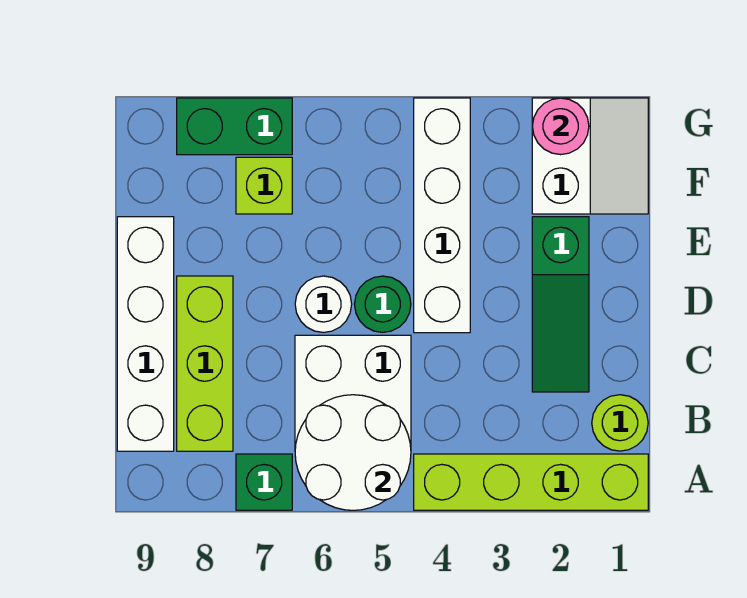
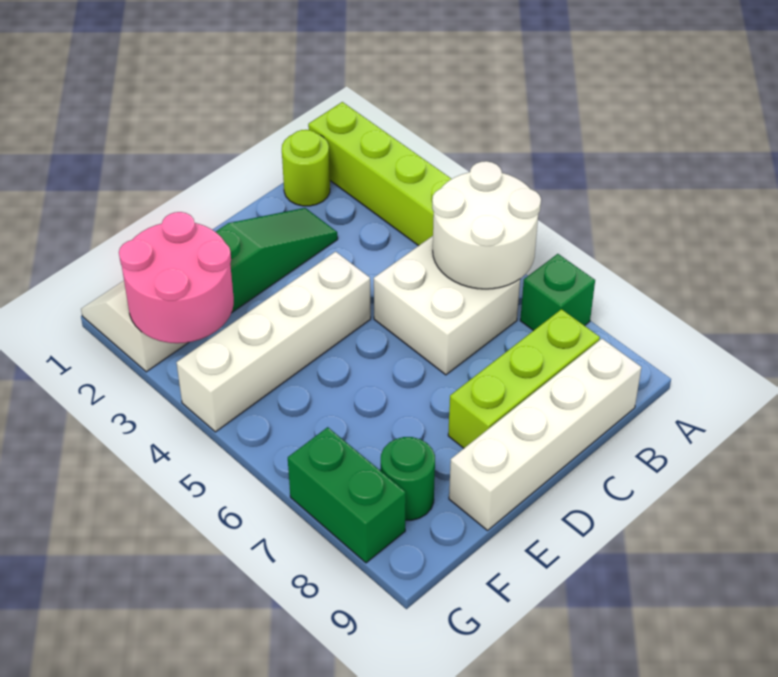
green round brick D5 level 1 -> green round brick F8 level 1
white round brick D6 level 1 -> none
lime brick F7 level 1 -> none
pink round brick G2 level 2 -> pink round brick F2:G3 level 2

